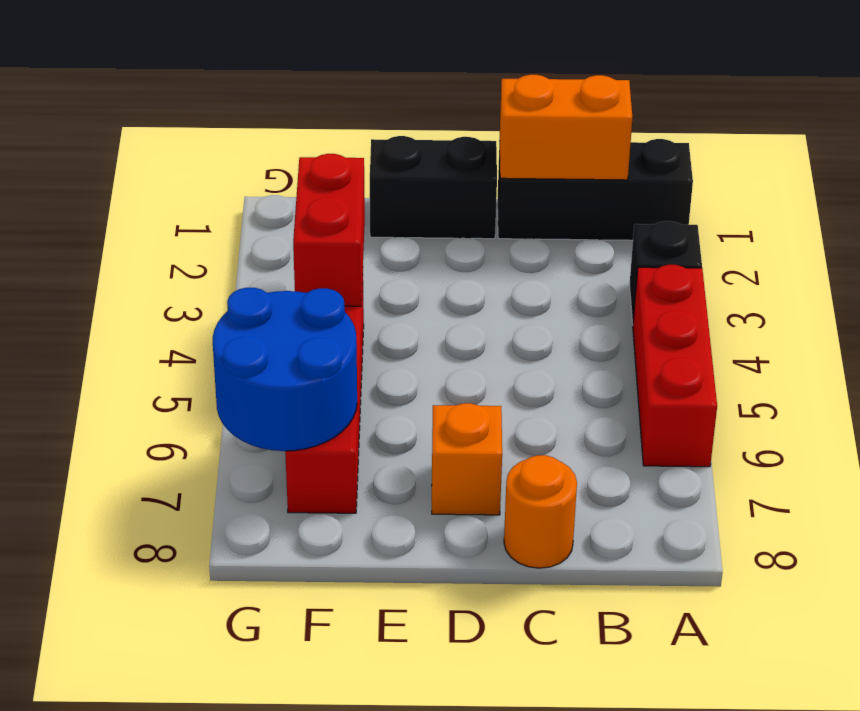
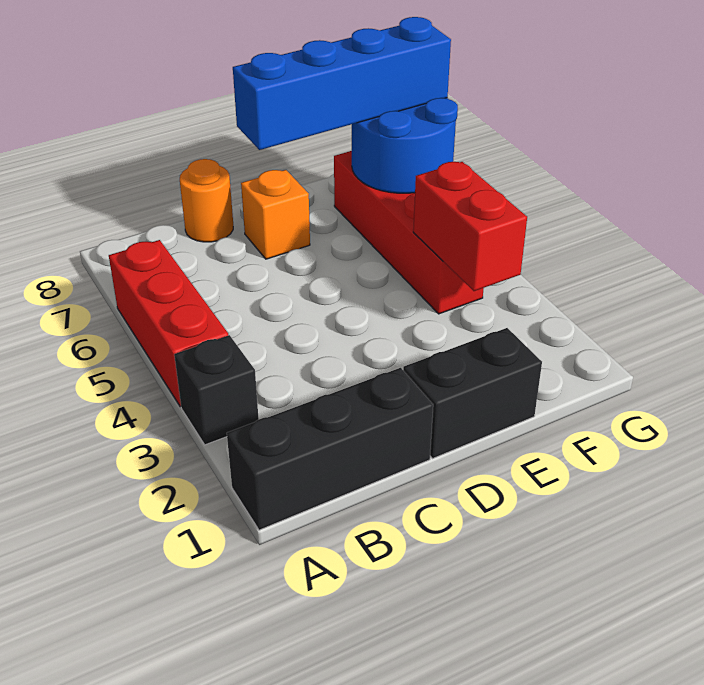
orange brick B1:C1 level 2 -> none
none -> blue brick D7:G7 level 3

